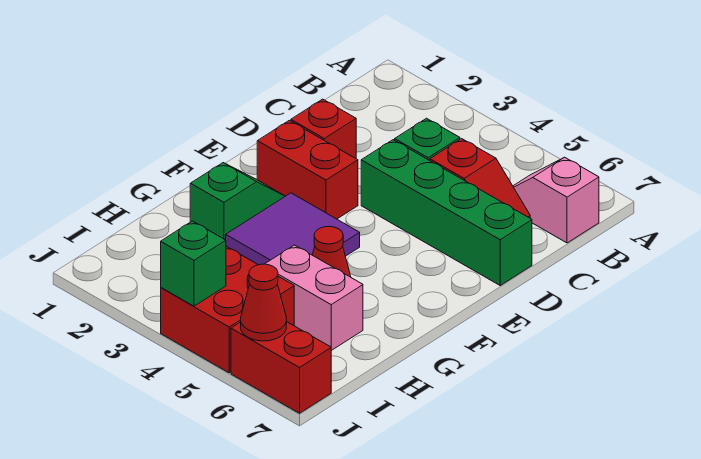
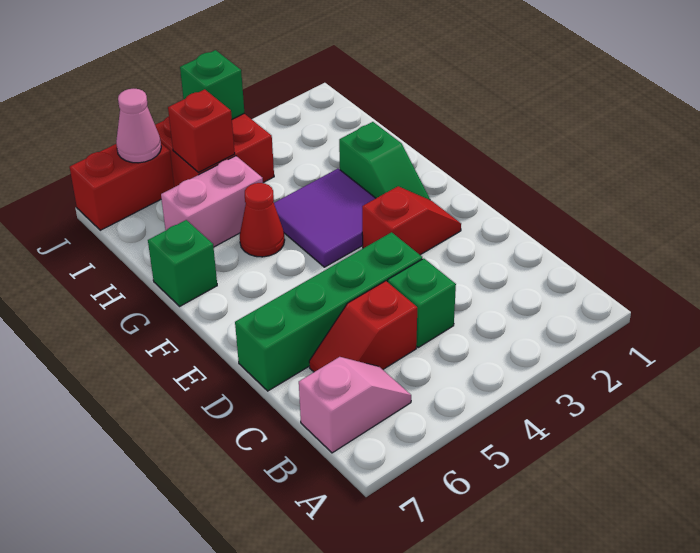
red brick D2 level 1 -> red brick I5 level 2
red brick E2:E3 level 1 -> red slope E2:E3 level 1 top 3
none -> green brick G7 level 1
red cone J6 level 2 -> pink cone J6 level 2

